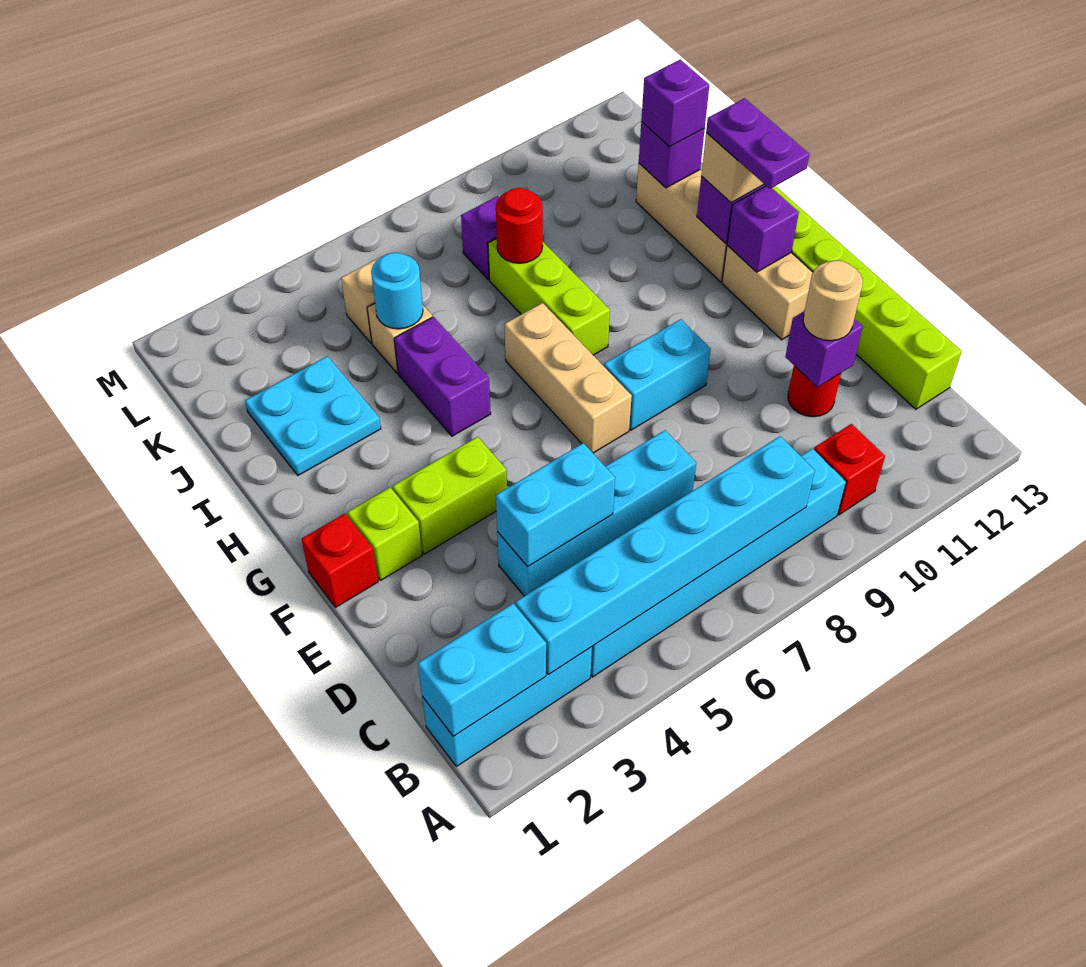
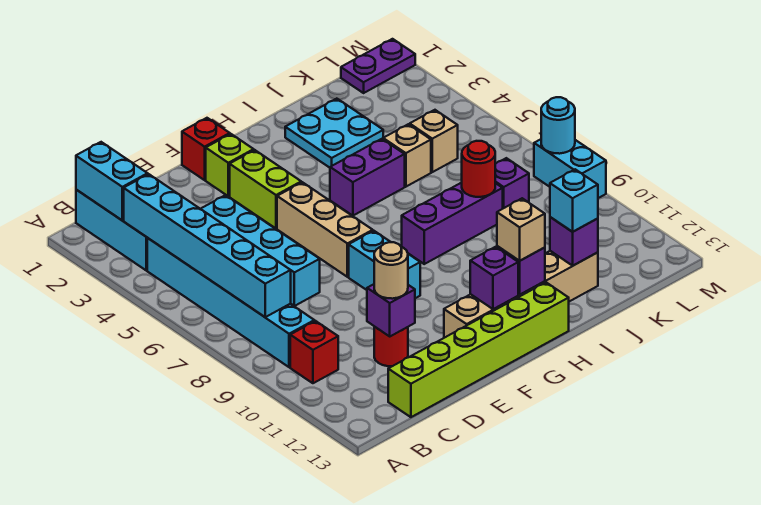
cyan brick D4:D5 level 2 -> cyan brick M8:M9 level 1
tan brick F7:H7 level 1 -> tan brick F5:F7 level 1
purple plate G12:H12 level 4 -> purple plate L1:M1 level 1
lime brick H8:J8 level 1 -> purple brick H8:J8 level 1
cyan round brick J5 level 2 -> cyan round brick M8 level 2
purple brick J12 level 3 -> cyan brick J12 level 3

